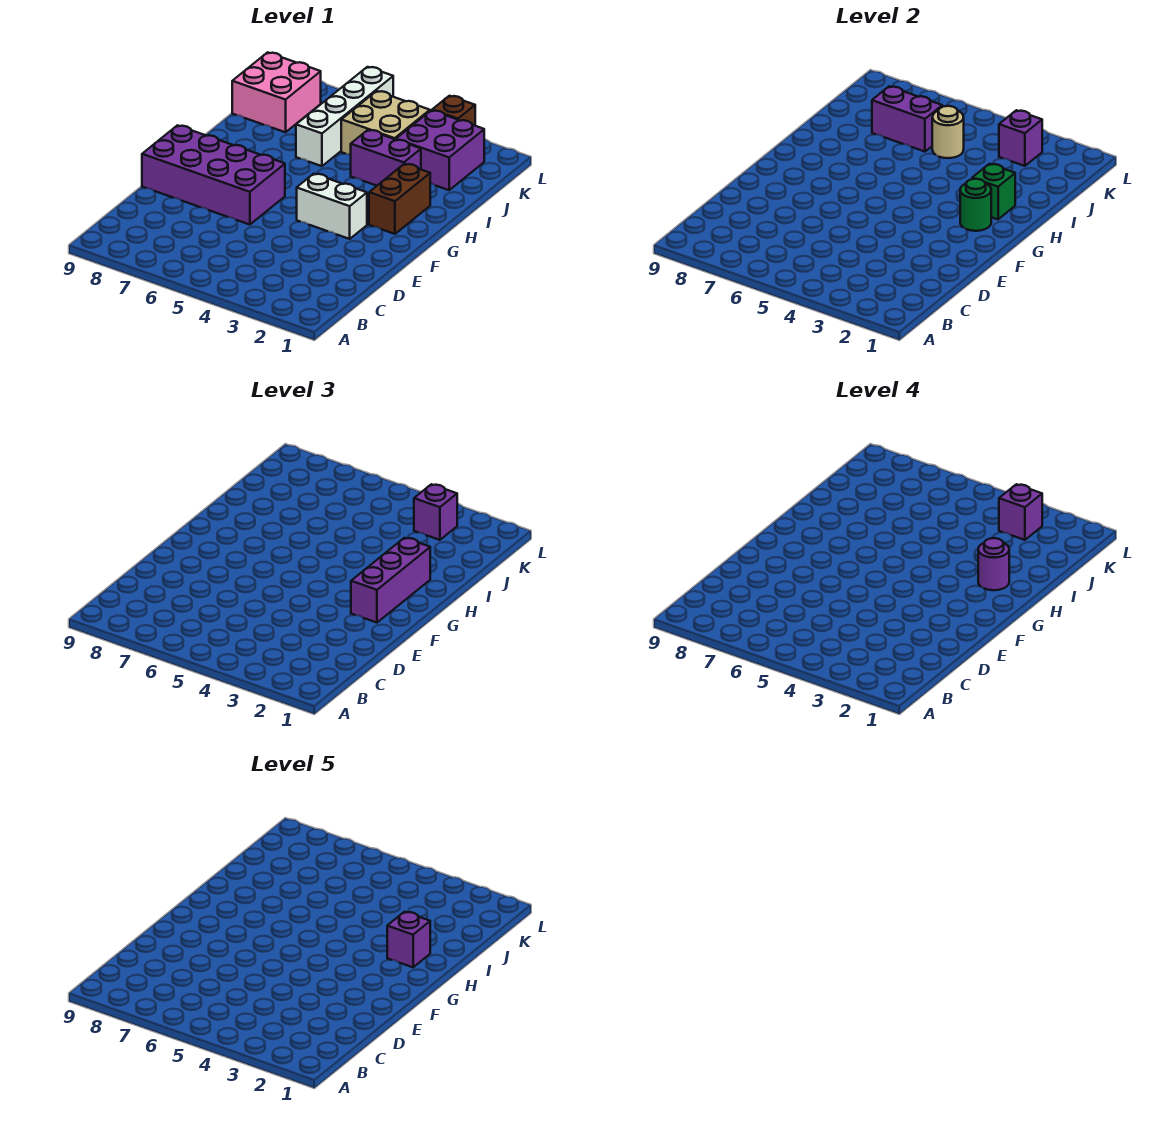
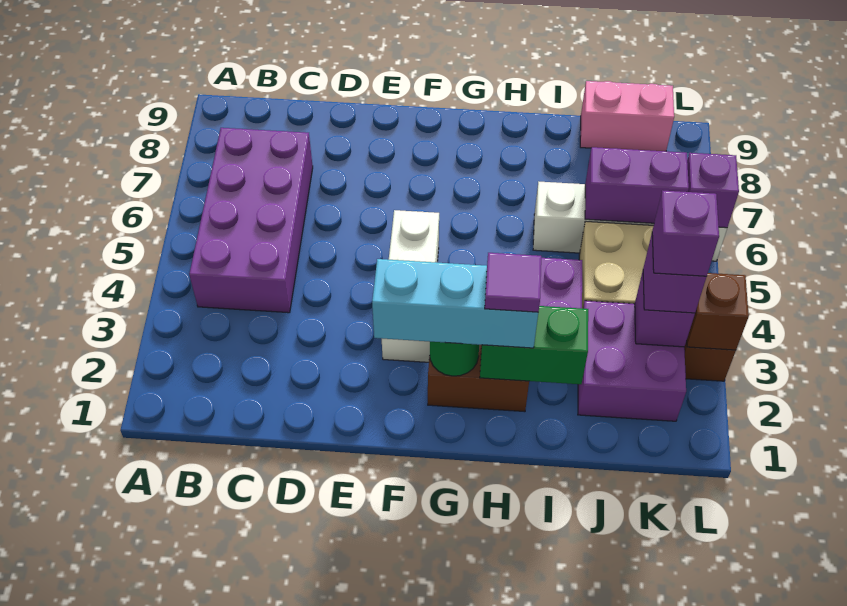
purple brick E6:F9 level 1 -> purple brick B4:C7 level 1
purple brick F2:H2 level 3 -> cyan brick F2:H2 level 3
white brick F3:F4 level 1 -> white brick F3:F5 level 1
green brick H2 level 2 -> green brick H2:I2 level 2
purple round brick H2 level 4 -> purple tile H2 level 4
purple brick H2 level 5 -> purple brick L6 level 2
tan round brick J5 level 2 -> none
purple brick J6:J7 level 2 -> purple brick J6:K6 level 2
pink brick J8:K9 level 1 -> pink brick J9:K9 level 1
none -> brown brick L3 level 2

